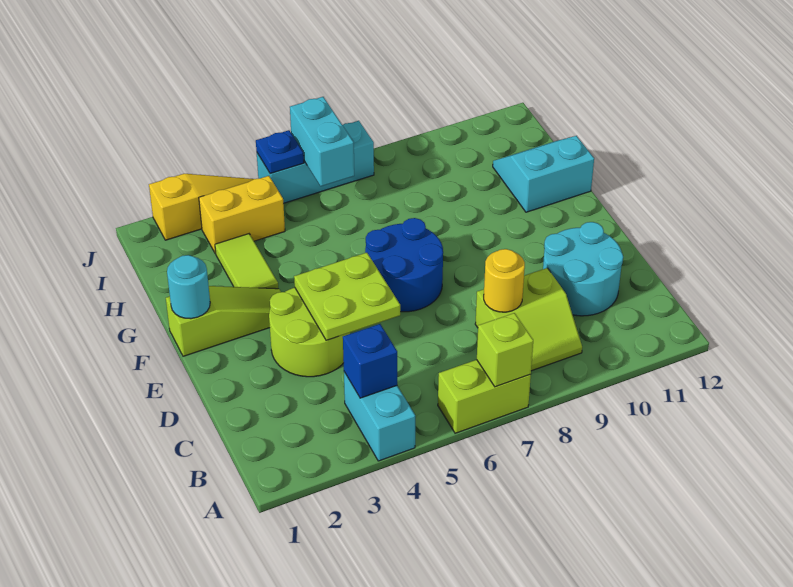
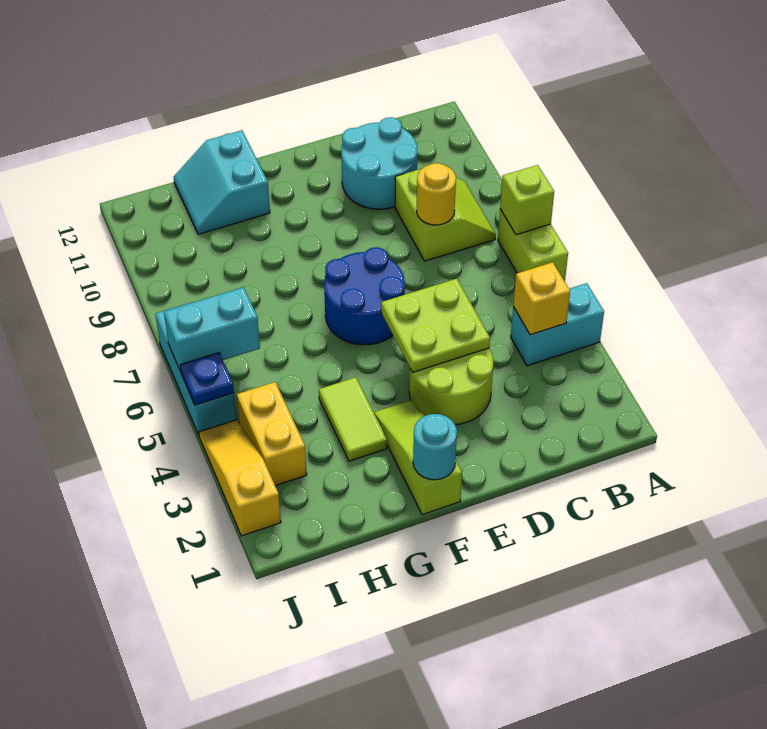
blue brick B4 level 2 -> yellow brick B4 level 2
lime tile G3:H3 level 1 -> lime tile G3:G4 level 1

